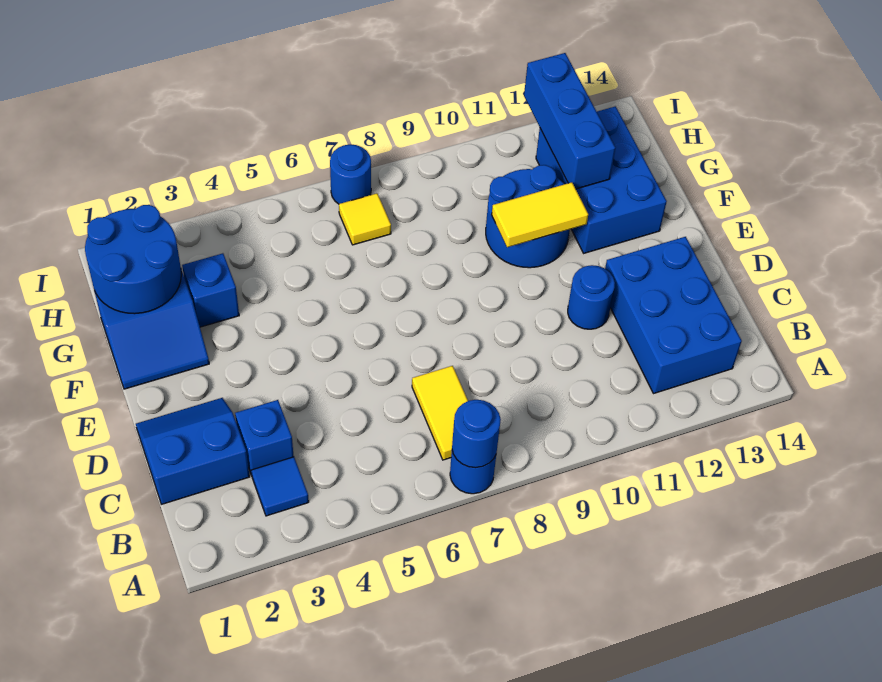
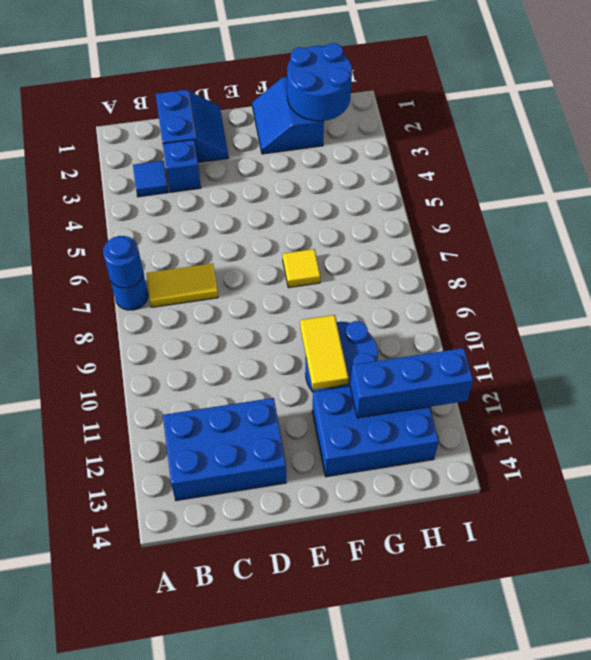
blue round brick D11 level 1 -> none
blue brick G3 level 1 -> none
yellow tile H7 level 1 -> yellow tile F7 level 1
blue round brick I7 level 1 -> none

